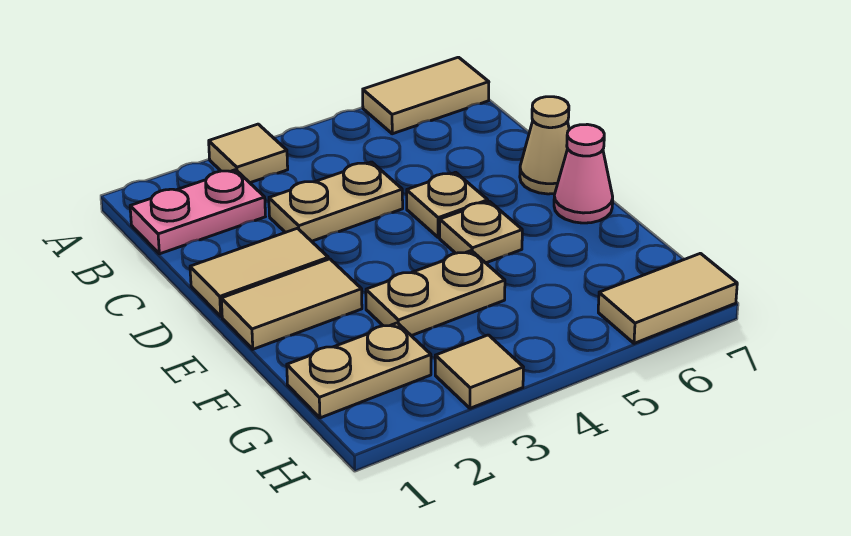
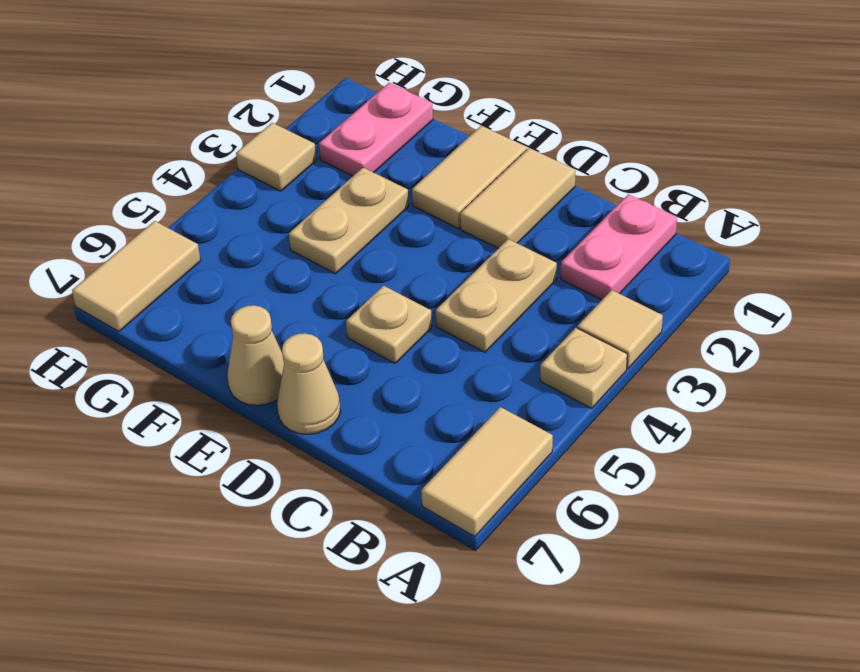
tan plate E5 level 1 -> tan plate A4 level 1
pink cone E7 level 1 -> tan cone E7 level 1
tan plate G1:G2 level 1 -> pink plate G1:G2 level 1

